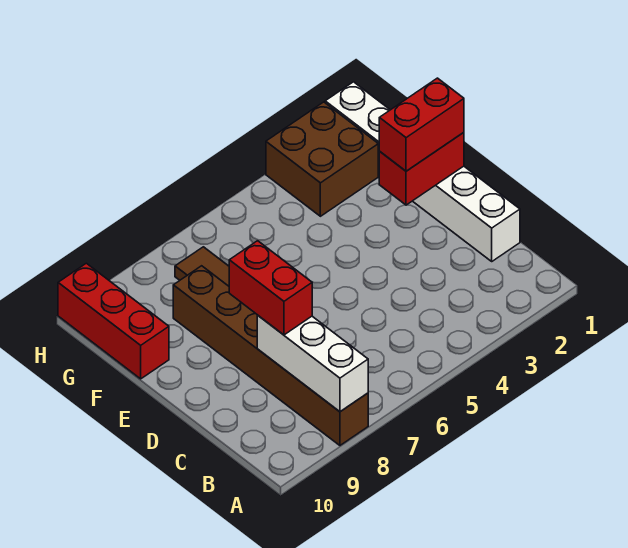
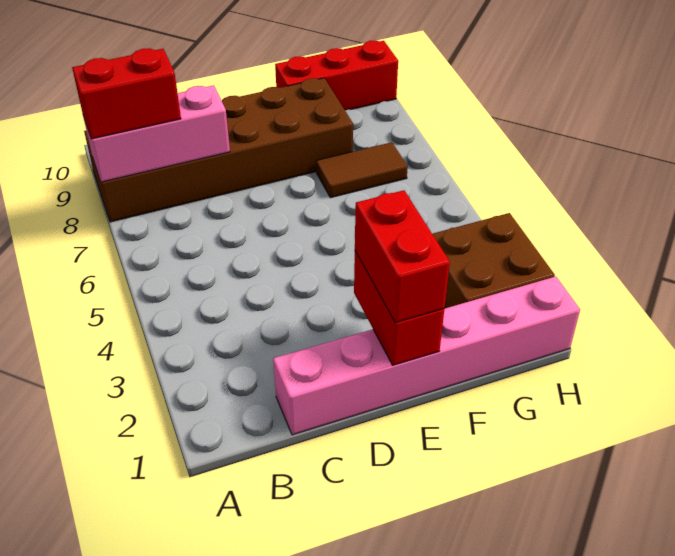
brown brick A8:F8 level 1 -> brown brick A8:F9 level 1
white brick A8:C8 level 2 -> pink brick A8:C8 level 2
white brick C1:H1 level 1 -> pink brick C1:H1 level 1
red brick C8:D8 level 3 -> red brick A8:B8 level 3

